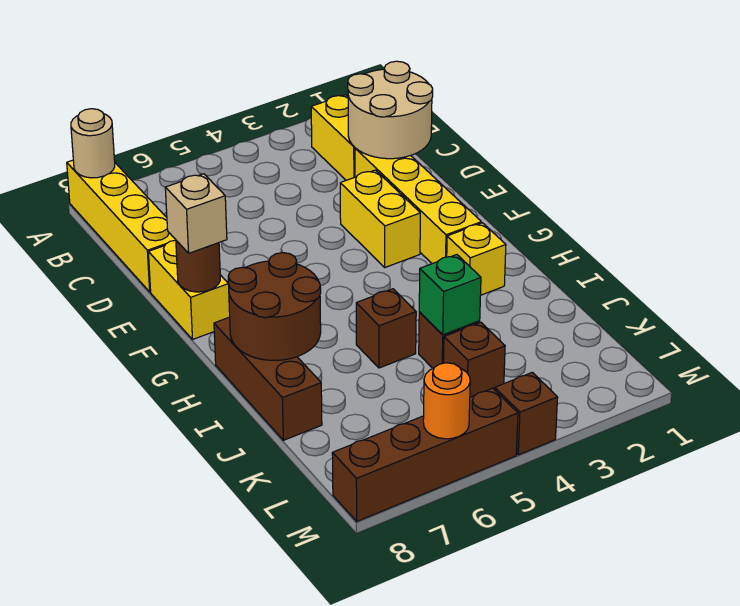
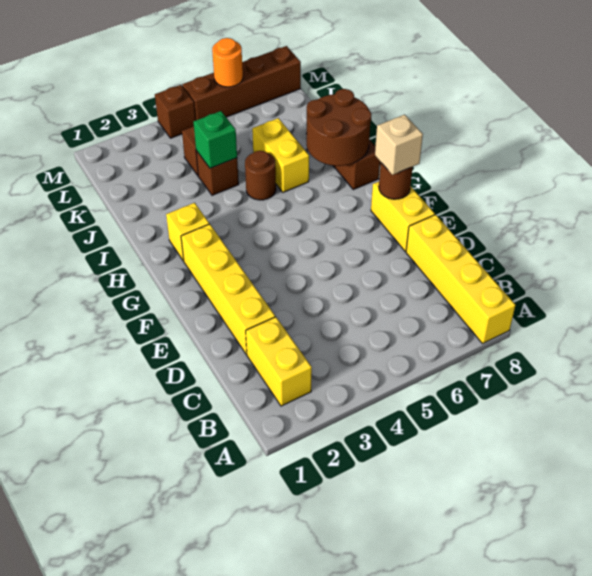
tan round brick A8 level 2 -> none
tan round brick C1:D2 level 2 -> none
yellow brick E3:F3 level 1 -> yellow brick I6:J6 level 1
brown brick I5 level 1 -> brown round brick I5 level 1

